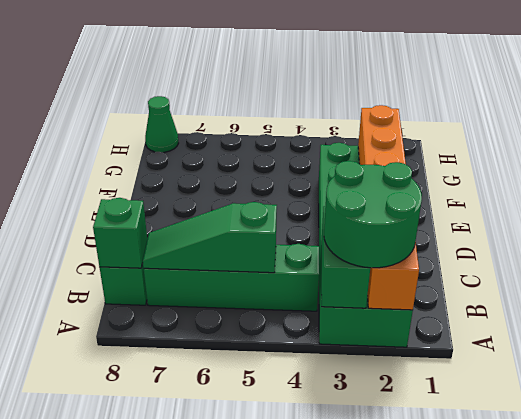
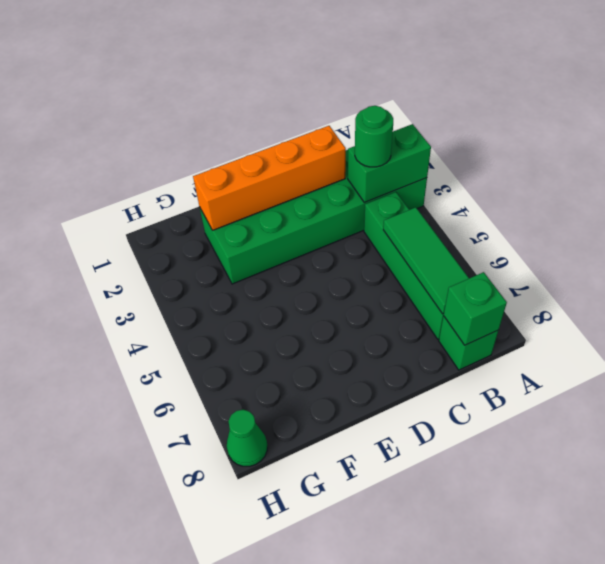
orange brick A2:F2 level 2 -> orange brick C2:F2 level 2
green round brick A2:B3 level 3 -> green round brick B3 level 3
green slope B5:B7 level 2 top 5 -> green tile B5:B7 level 2

